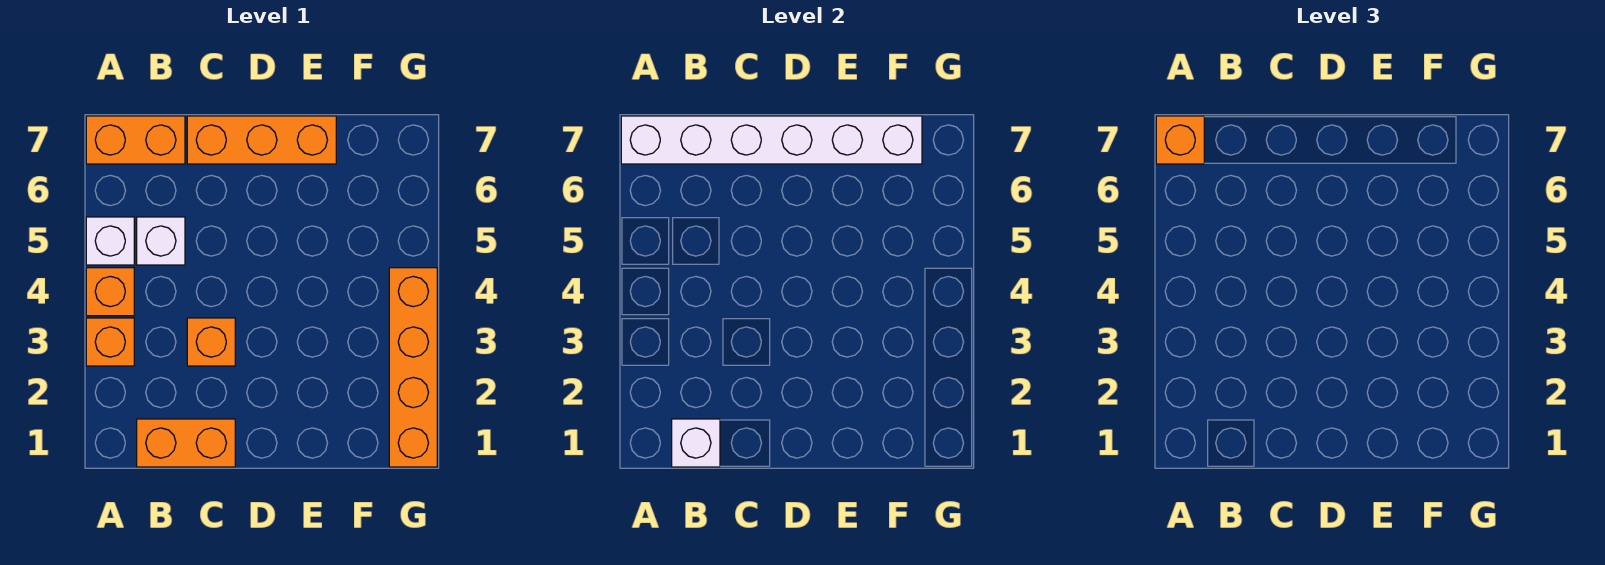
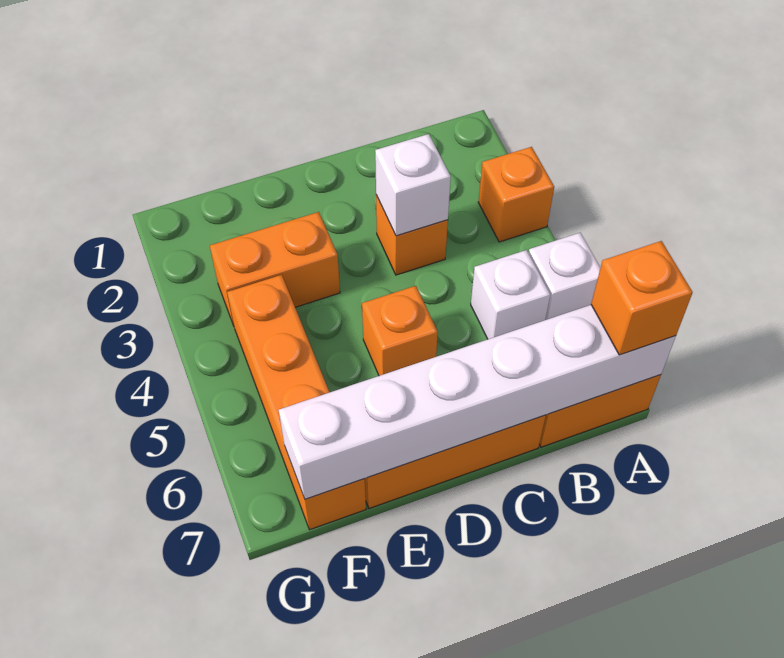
orange brick A4 level 1 -> orange brick D5 level 1
orange brick B1:C1 level 1 -> orange brick E3:F3 level 1
white brick B1 level 2 -> white brick C3 level 2
orange brick G1:G4 level 1 -> orange brick F4:F7 level 1

